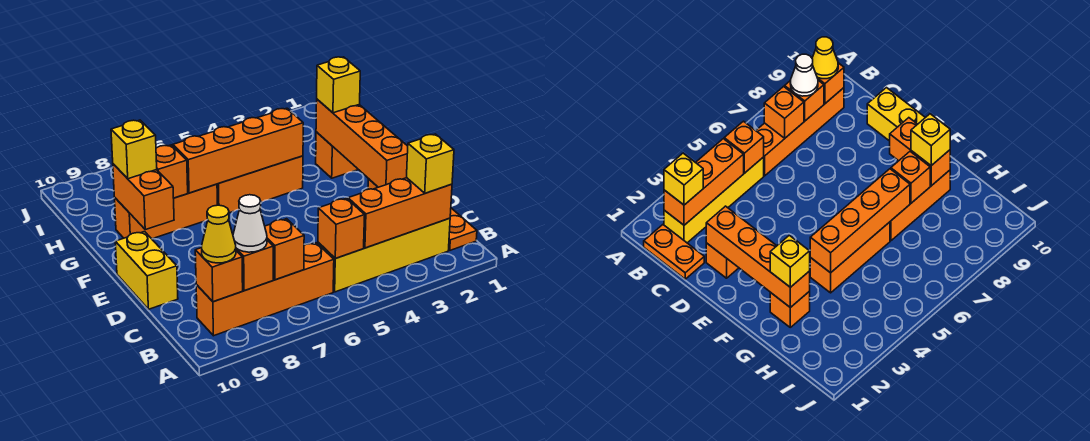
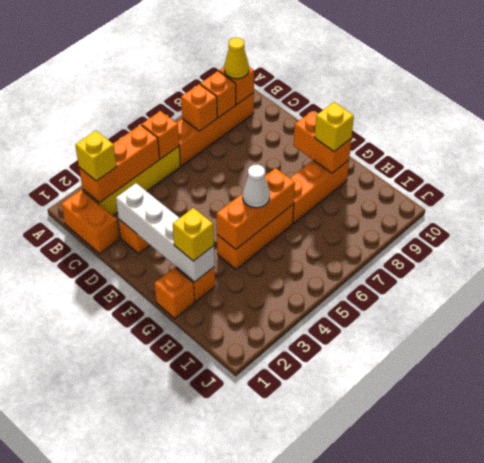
orange plate B1:C1 level 1 -> orange brick B1:C1 level 1
white cone B8 level 3 -> white cone G5 level 3
orange brick D2:G2 level 2 -> white brick D2:G2 level 2
yellow brick D10:E10 level 1 -> none
orange brick G4:G7 level 2 -> orange brick G4:G6 level 2
orange brick G8 level 2 -> orange brick G1 level 1

